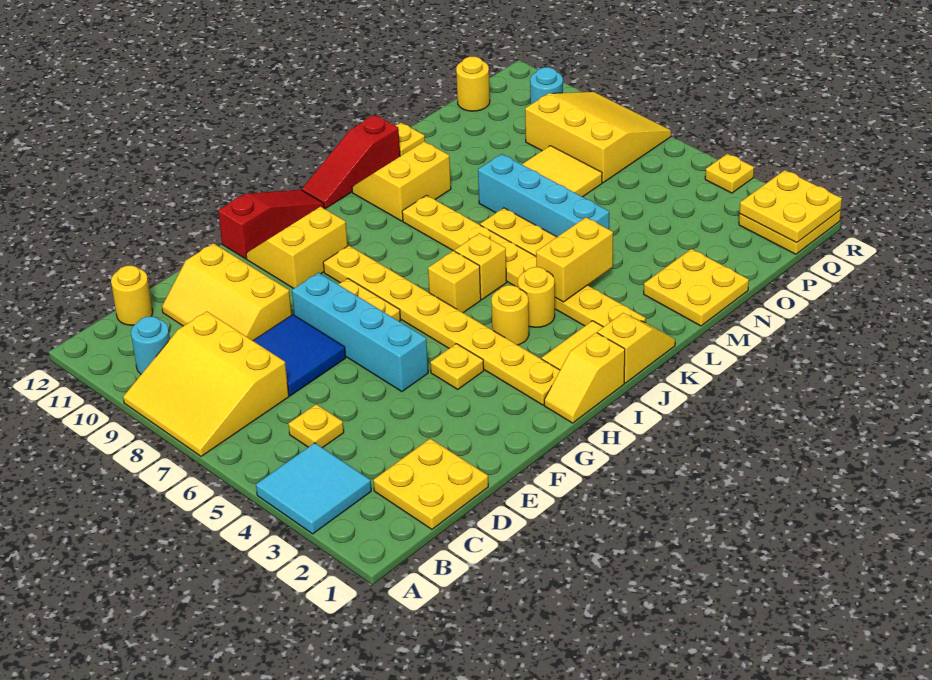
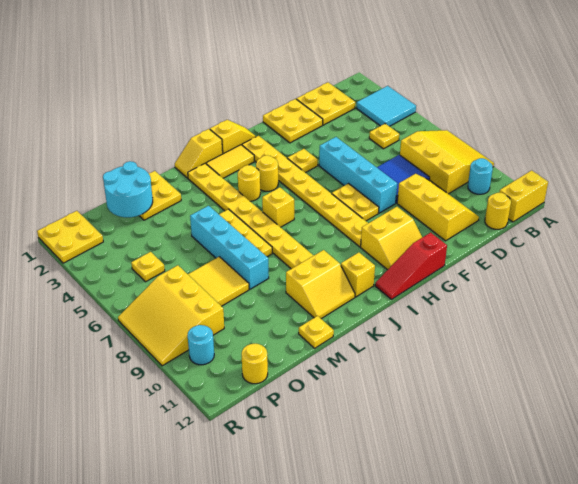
yellow brick I6 level 1 -> yellow brick J11 level 1
red slope J12:L12 level 1 top L -> none
yellow brick K4:L4 level 2 -> yellow brick A12:B12 level 1
none -> cyan round brick N1:O2 level 2
yellow plate Q1:R2 level 2 -> yellow plate E1:F2 level 1
yellow plate R4 level 1 -> yellow plate P5 level 1

